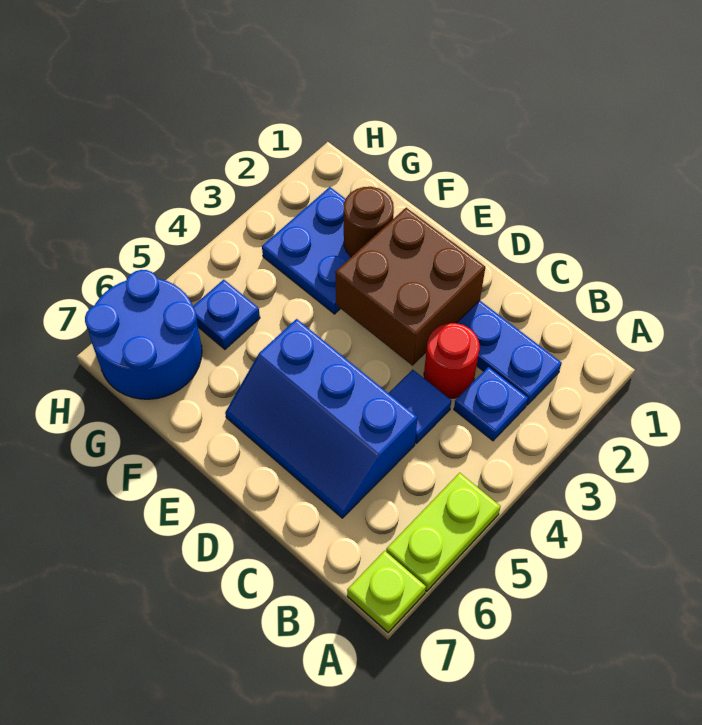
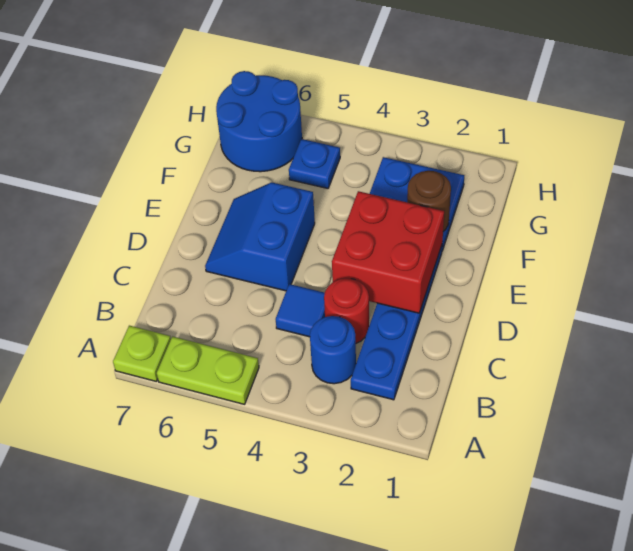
blue plate B3 level 1 -> blue round brick B3 level 1
blue slope C5:E6 level 1 top 5 -> blue slope D5:E6 level 1 top 5
brown brick D2:E3 level 2 -> red brick D2:E3 level 2

